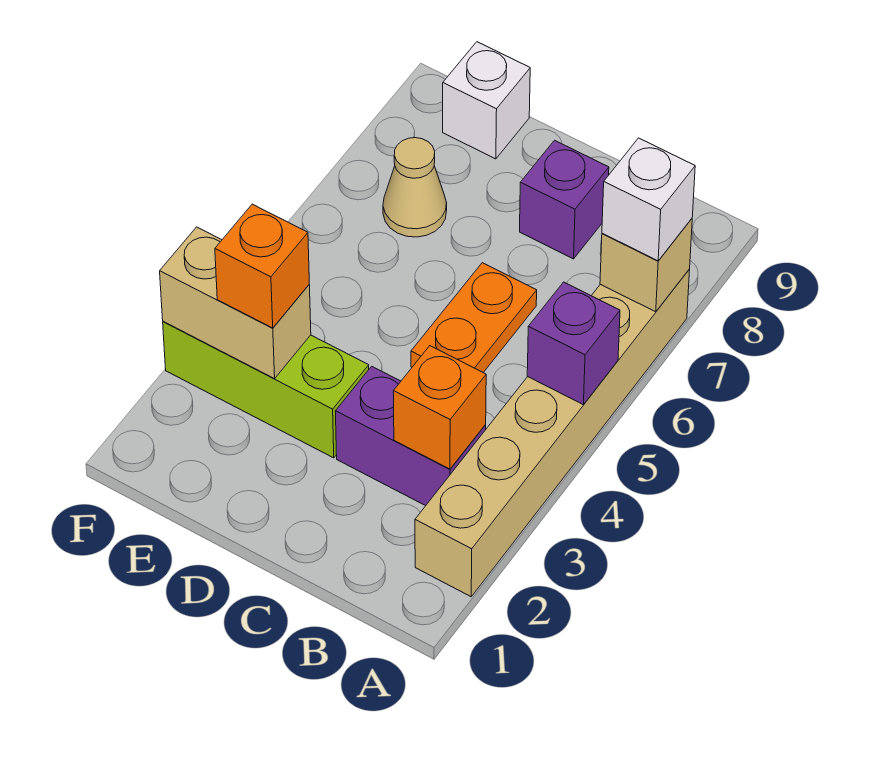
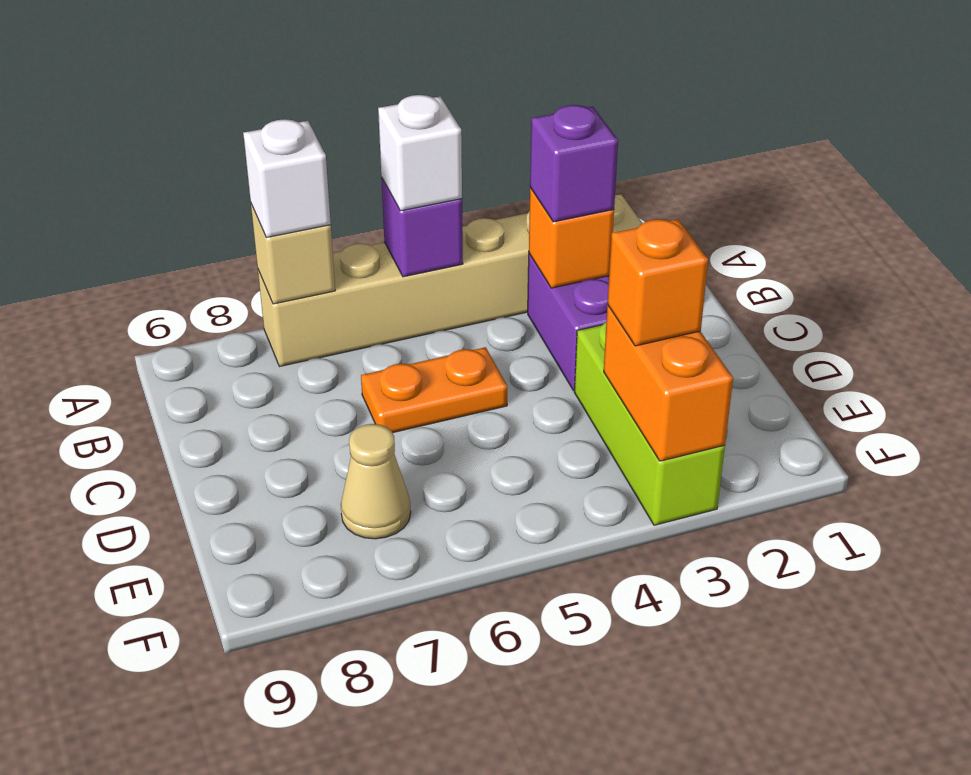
purple brick C8 level 1 -> purple brick B3 level 3
tan brick E3:F3 level 2 -> orange brick E3:F3 level 2
white brick E9 level 1 -> white brick A5 level 3

